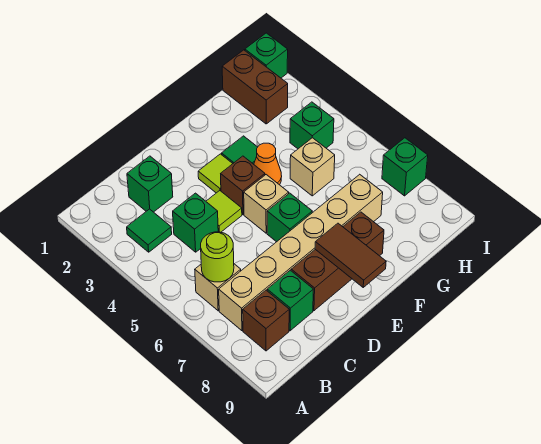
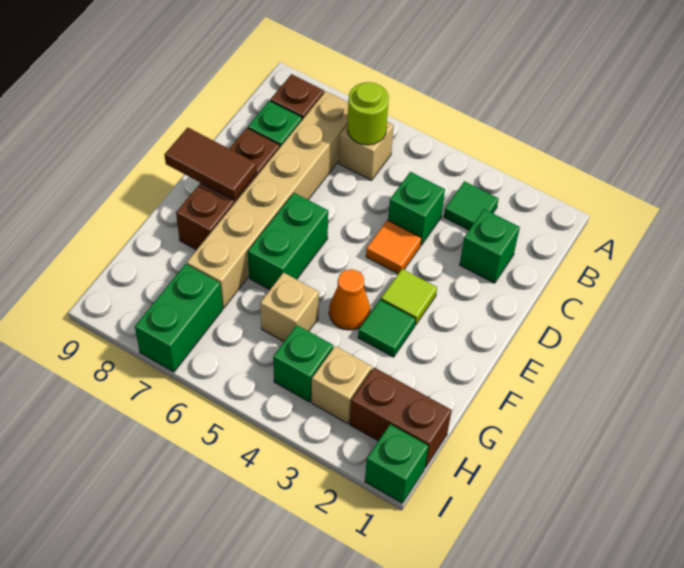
lime tile D4 level 1 -> orange tile D4 level 1
brown brick E4 level 1 -> none
tan brick E5 level 1 -> tan brick H3 level 1
green brick E6 level 1 -> green brick E6:F6 level 1
green brick I7 level 1 -> green brick H7:I7 level 1

